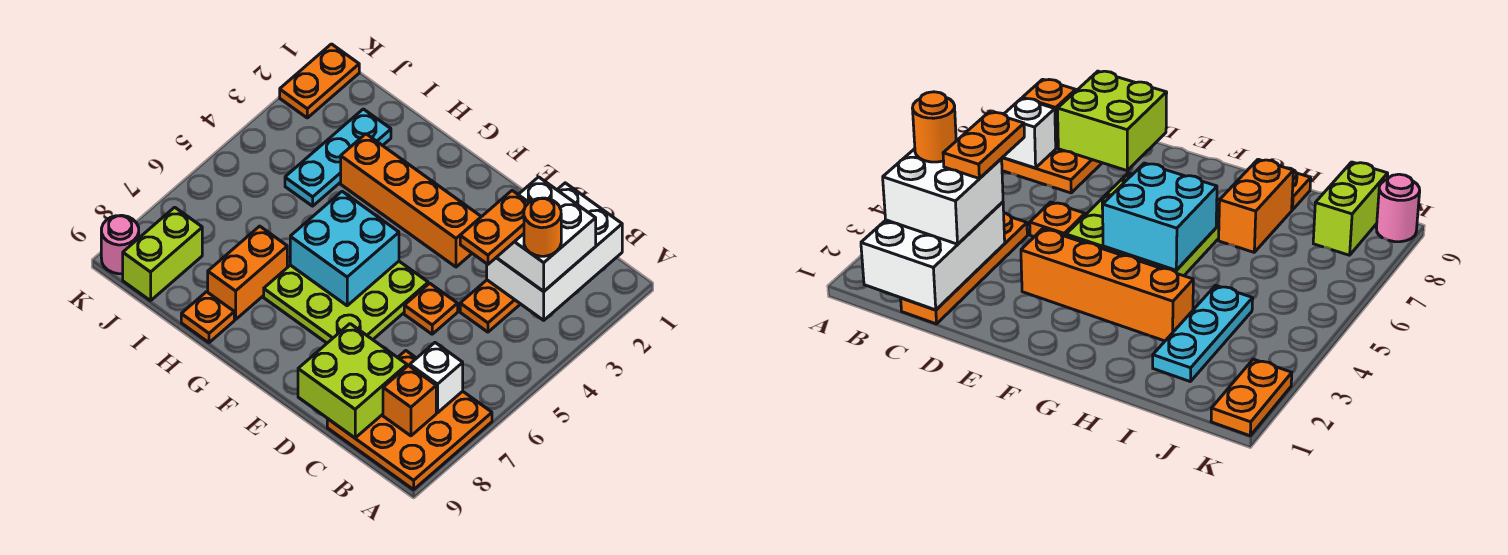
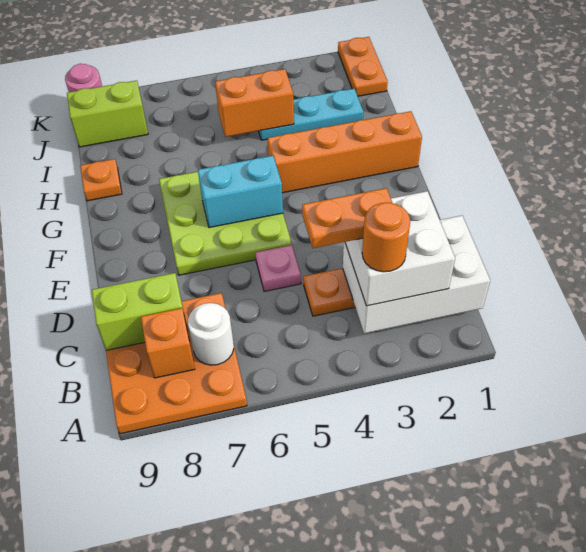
white brick B7 level 2 -> white round brick B7 level 2
lime brick C8:D9 level 2 -> lime brick C8:C9 level 2
orange plate D5 level 1 -> pink plate D5 level 1
orange brick E3:H3 level 1 -> orange brick G1:G4 level 1
cyan brick F5:G6 level 2 -> cyan brick F5:F6 level 2
orange brick H7:H8 level 1 -> orange brick I4:I5 level 2
orange plate K1:K2 level 1 -> orange plate J1:K1 level 1

